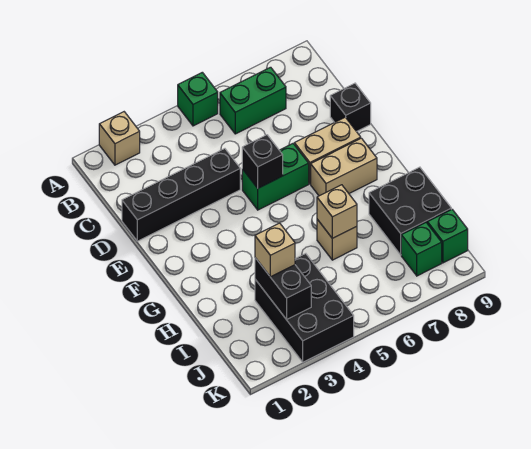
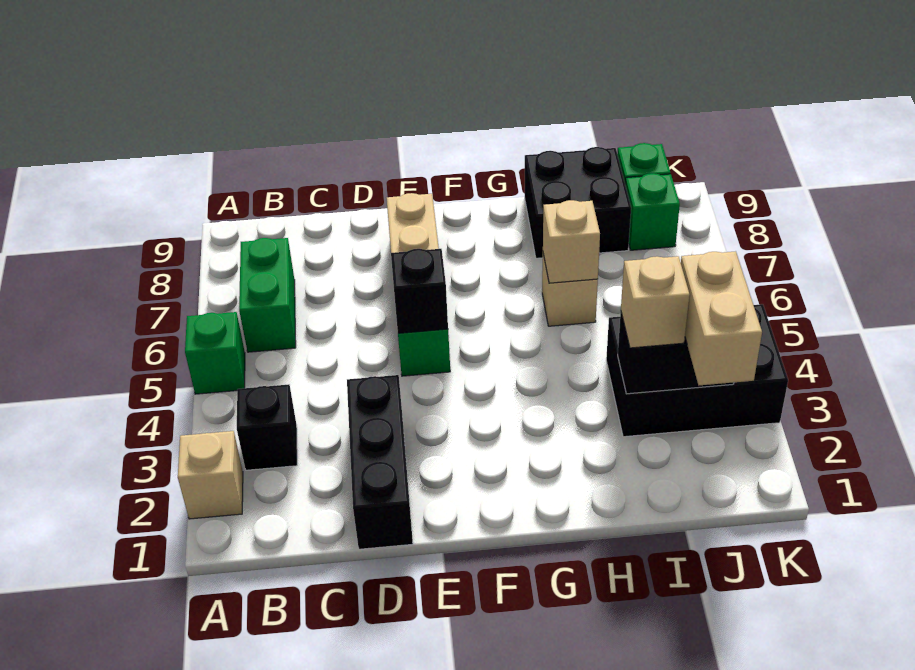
black brick D1:D4 level 1 -> black brick D1:D3 level 1
black brick D9 level 1 -> black brick B3 level 1
tan brick F7:F8 level 1 -> tan brick J2:J3 level 3

